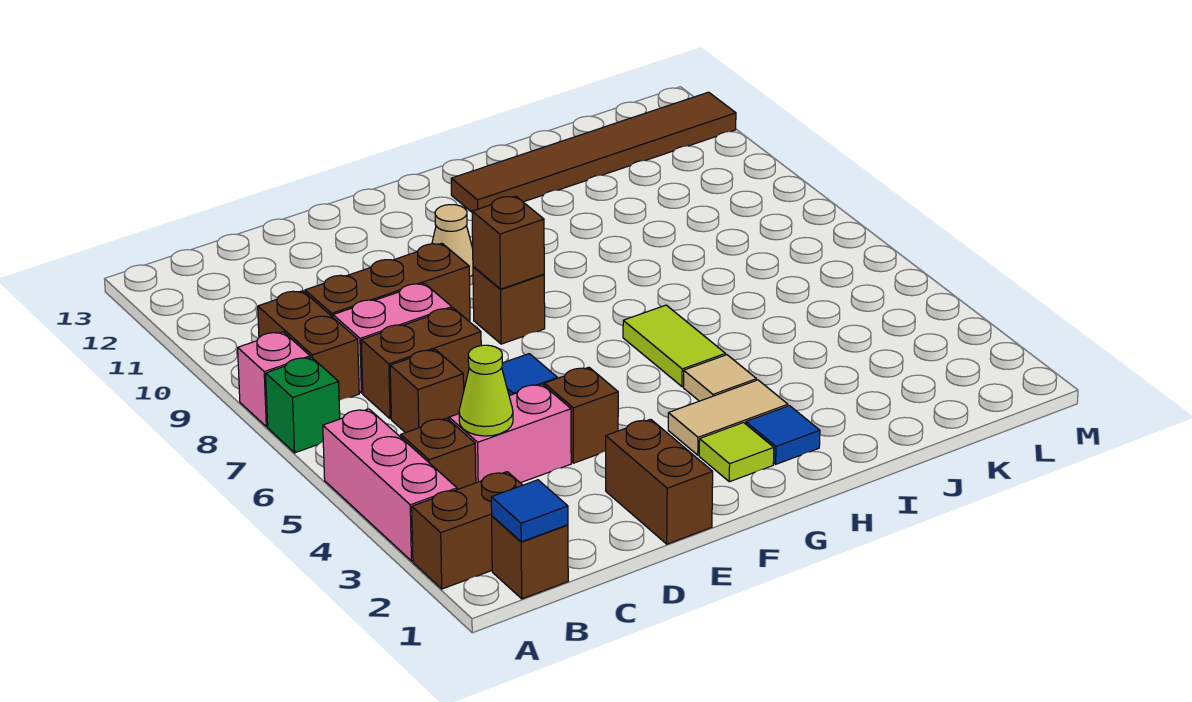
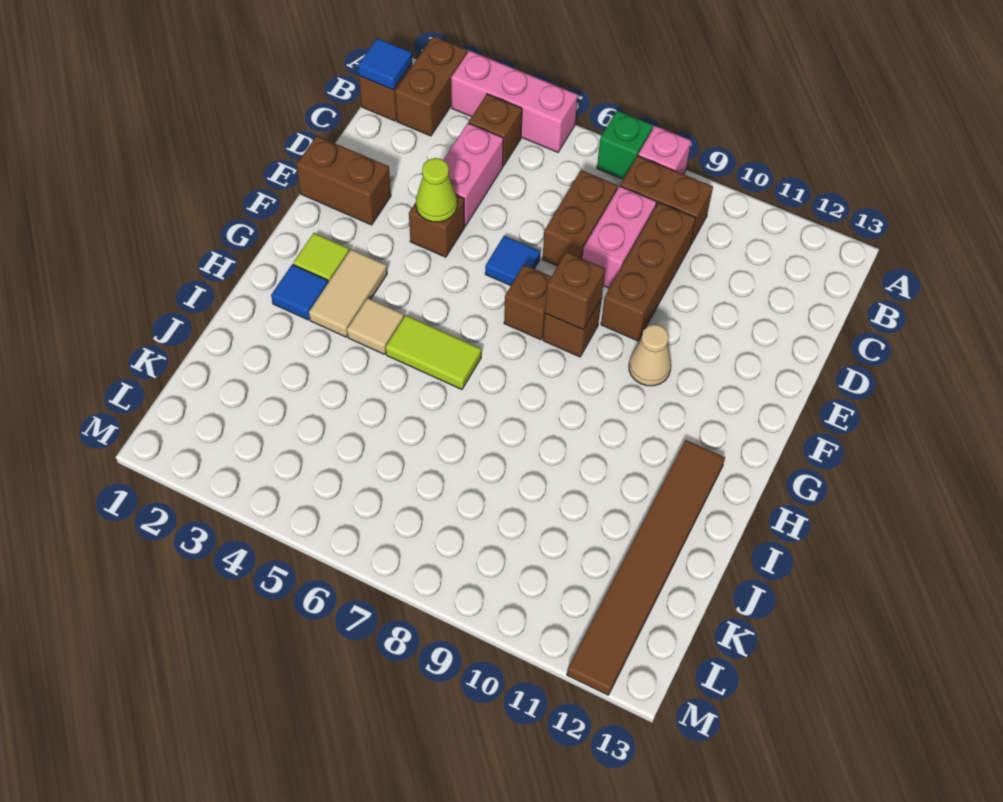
lime cone C4 level 2 -> lime cone E4 level 2
brown brick C6 level 1 -> brown brick F7 level 1

